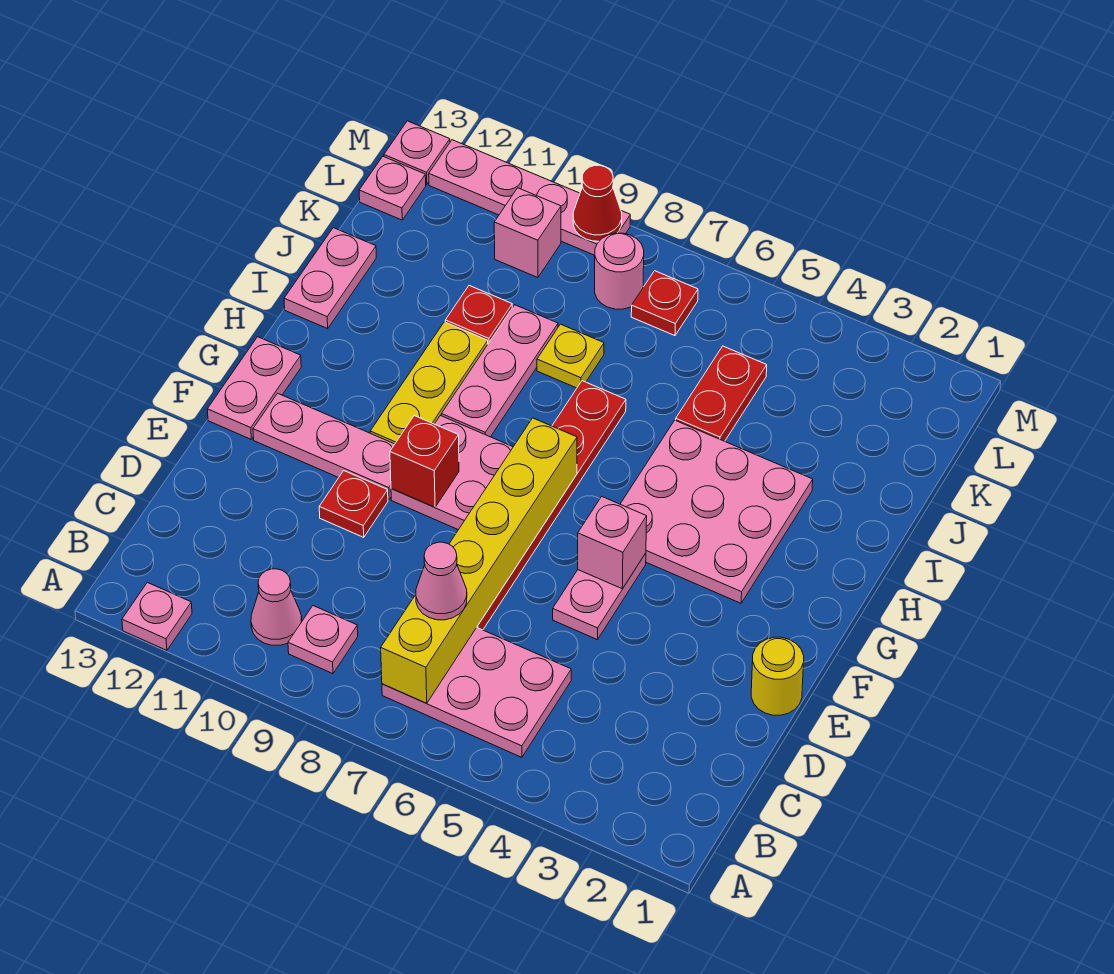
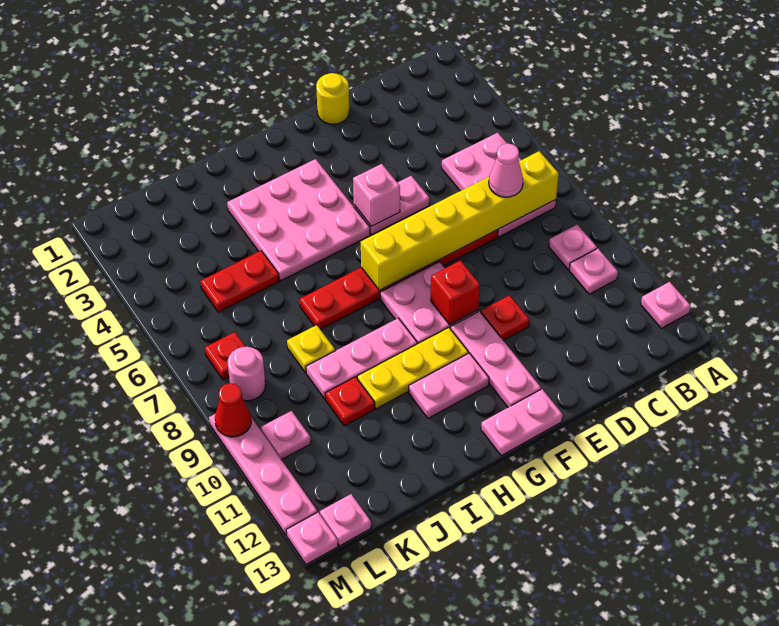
pink cone B10 level 1 -> pink plate B10 level 1
pink plate I13:J13 level 1 -> pink plate G11:H11 level 1
pink brick L10 level 1 -> pink plate L10 level 1

